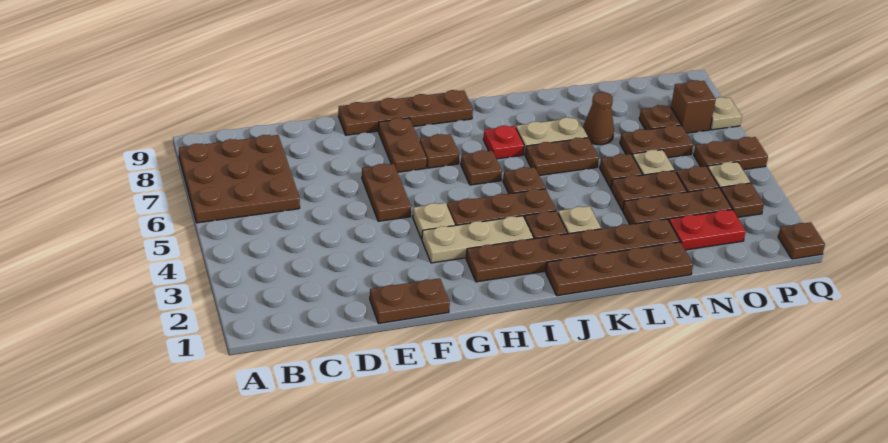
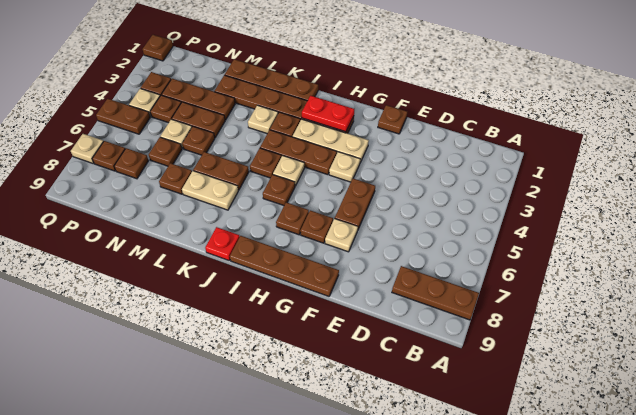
brown plate A6:C8 level 1 -> brown plate A8:C8 level 1
brown plate E1:F1 level 1 -> brown plate F1 level 1
none -> tan plate F7 level 1
brown plate G7:G8 level 1 -> brown plate G7 level 1
none -> tan plate I5 level 1
red plate J7 level 1 -> red plate J9 level 1
brown cone M7 level 1 -> brown plate M7 level 1
red plate N2:O2 level 1 -> red plate H2:I2 level 2
brown plate N6:O6 level 1 -> brown plate N6 level 1
brown brick P7 level 1 -> brown plate P7 level 1

